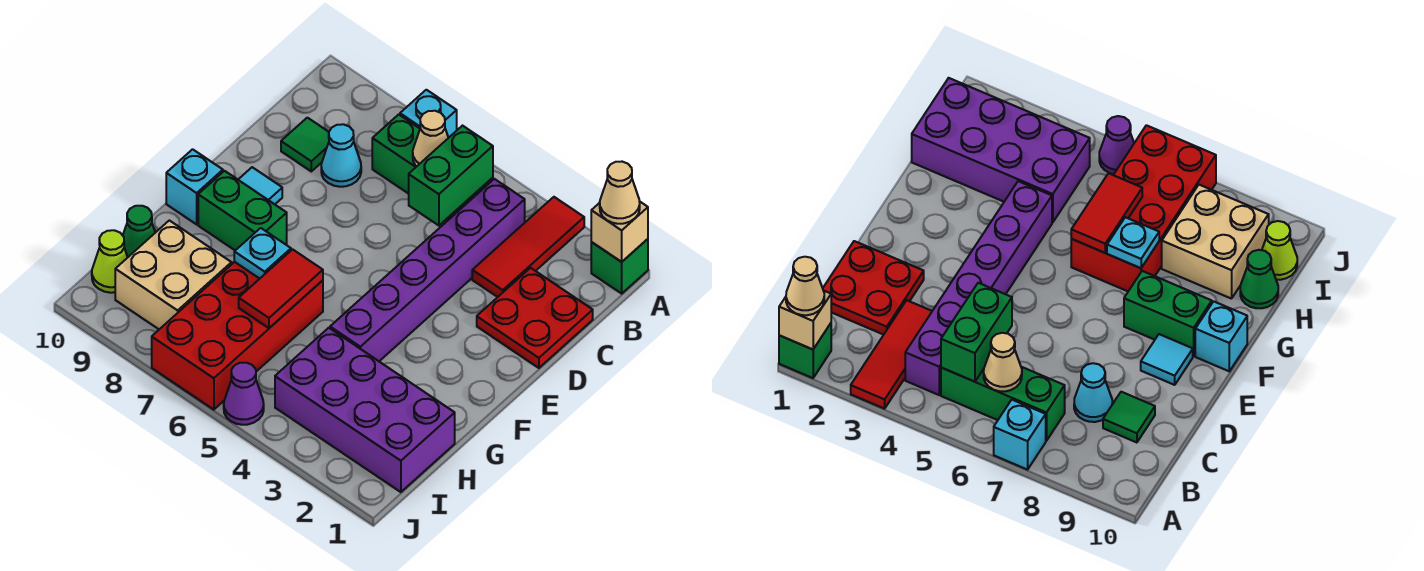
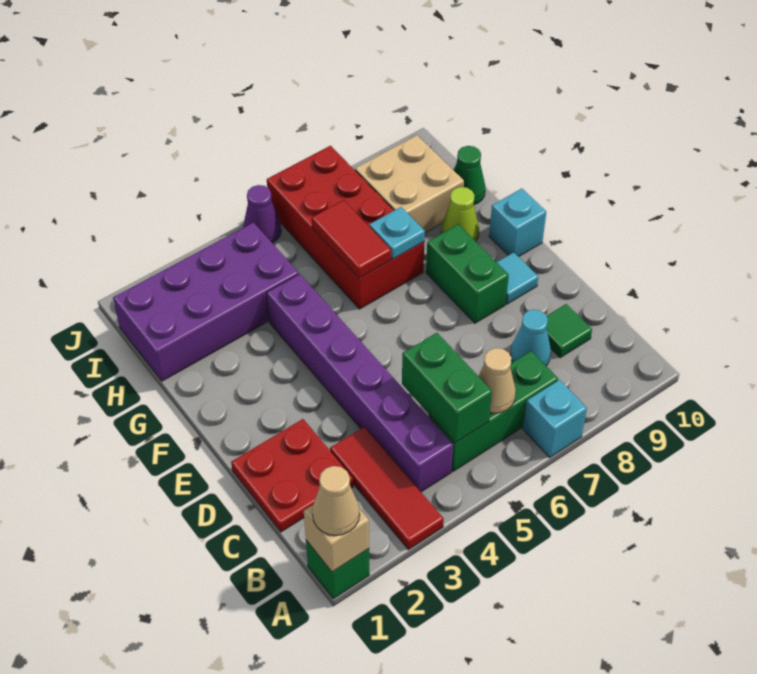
green brick F8:F9 level 1 -> green brick E8:F8 level 1
lime cone I10 level 1 -> lime cone G9 level 1

